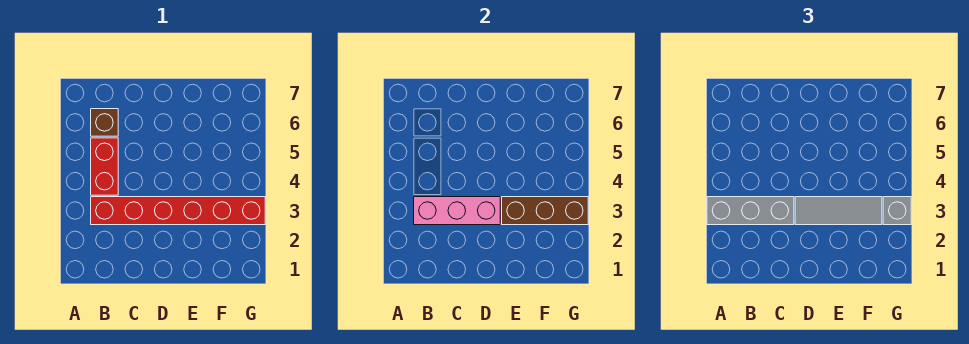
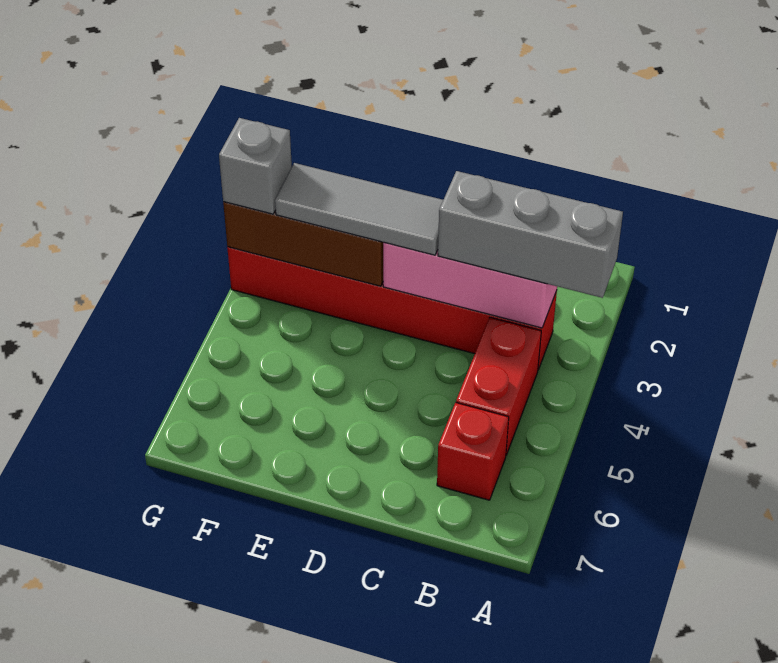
brown brick B6 level 1 -> red brick B6 level 1

